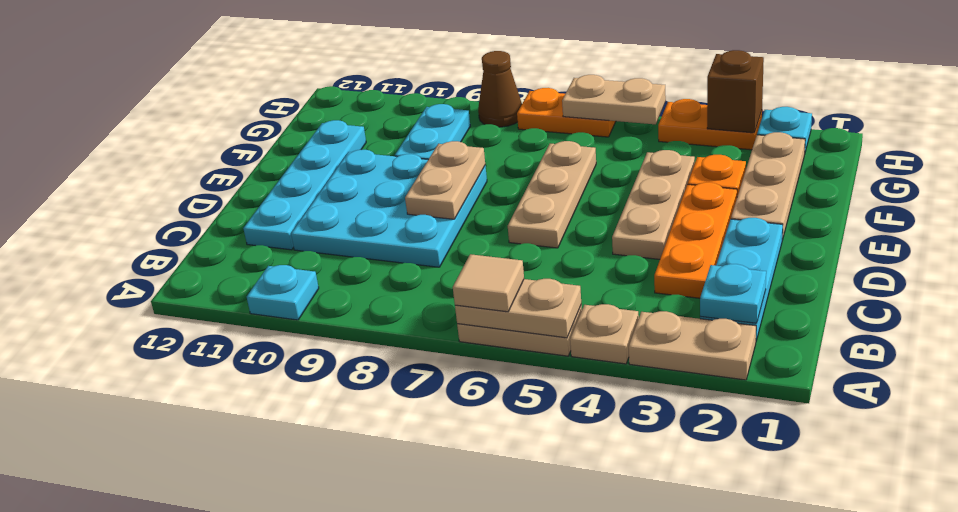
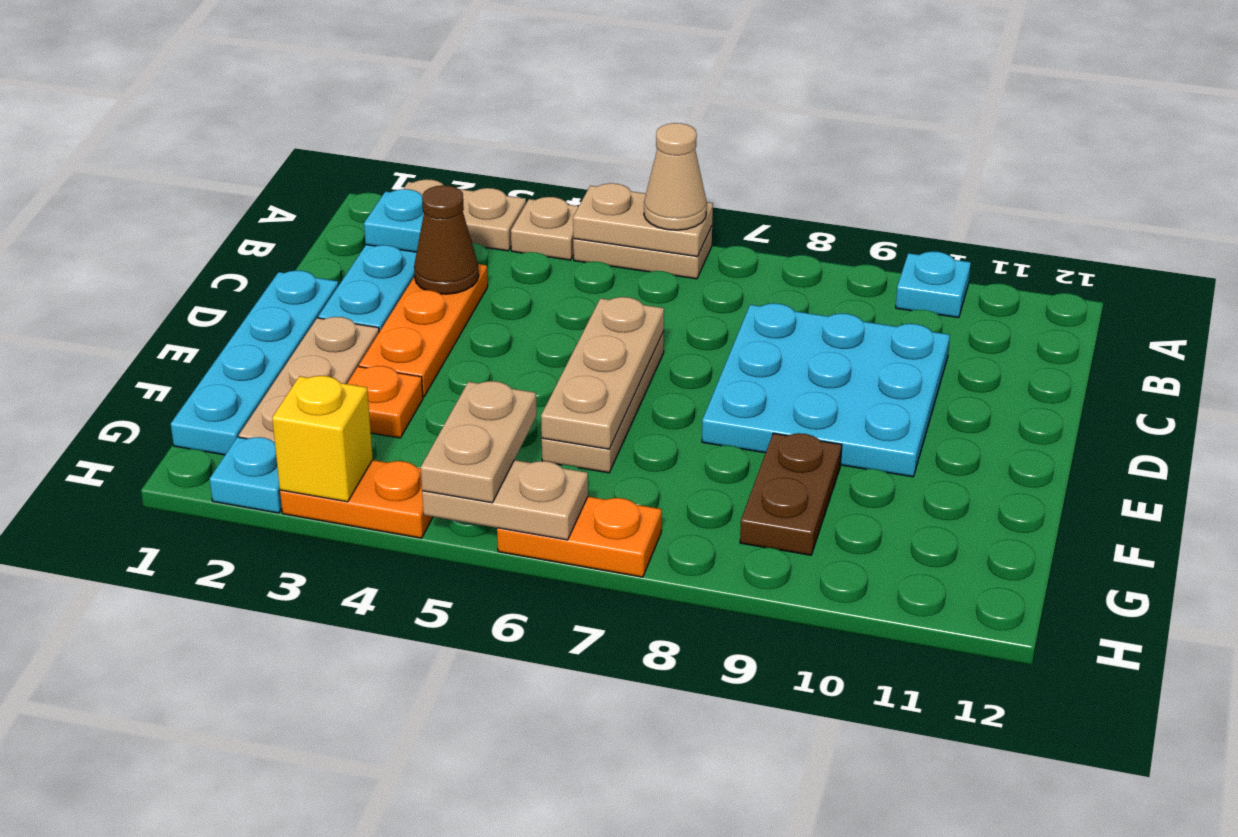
tan tile A6 level 3 -> tan cone A6 level 3
cyan plate C11:F11 level 1 -> cyan plate D1:G1 level 1
tan plate D4:F4 level 1 -> tan plate D6:F6 level 2
tan plate D8:E8 level 2 -> tan plate G5:H5 level 3
cyan plate F9:G9 level 1 -> brown plate F9:G9 level 1
brown brick H3 level 2 -> yellow brick H3 level 2
brown cone H8 level 1 -> brown cone C3 level 2

